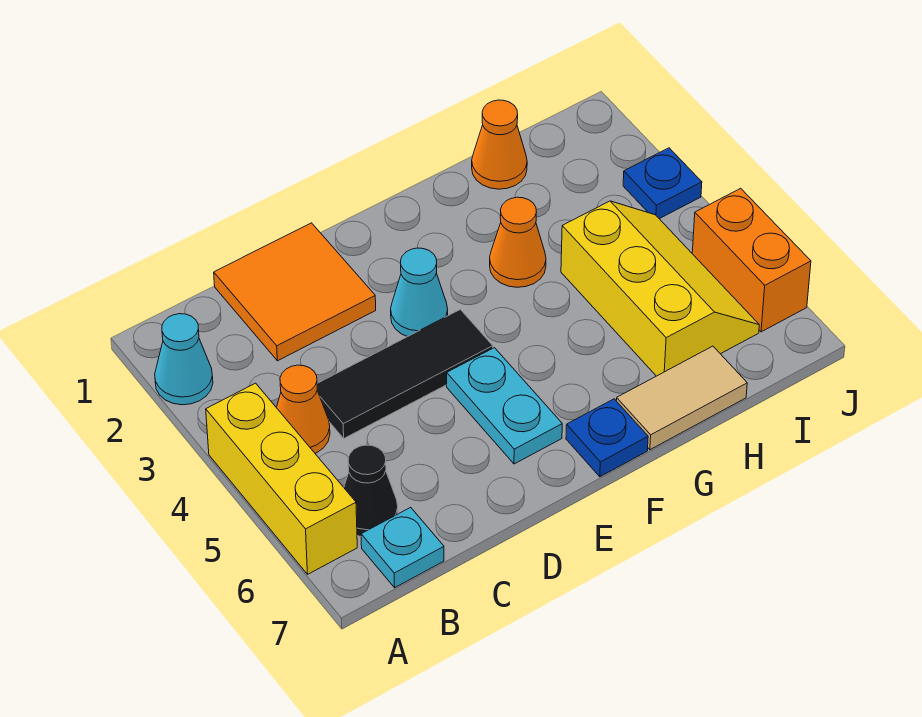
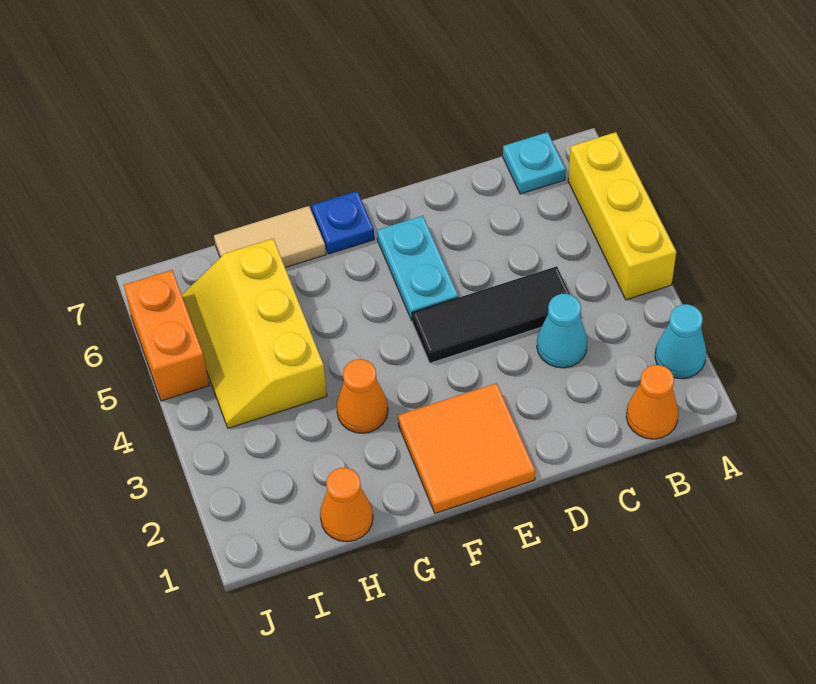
orange cone B4 level 1 -> orange cone B1 level 1
black cone B6 level 1 -> none
orange tile C1:D2 level 1 -> orange tile E1:F2 level 1
cyan cone E3 level 1 -> cyan cone C3 level 1
blue plate J3 level 1 -> none

